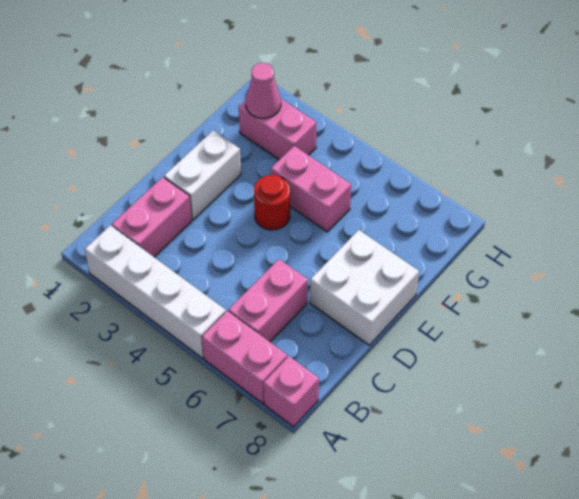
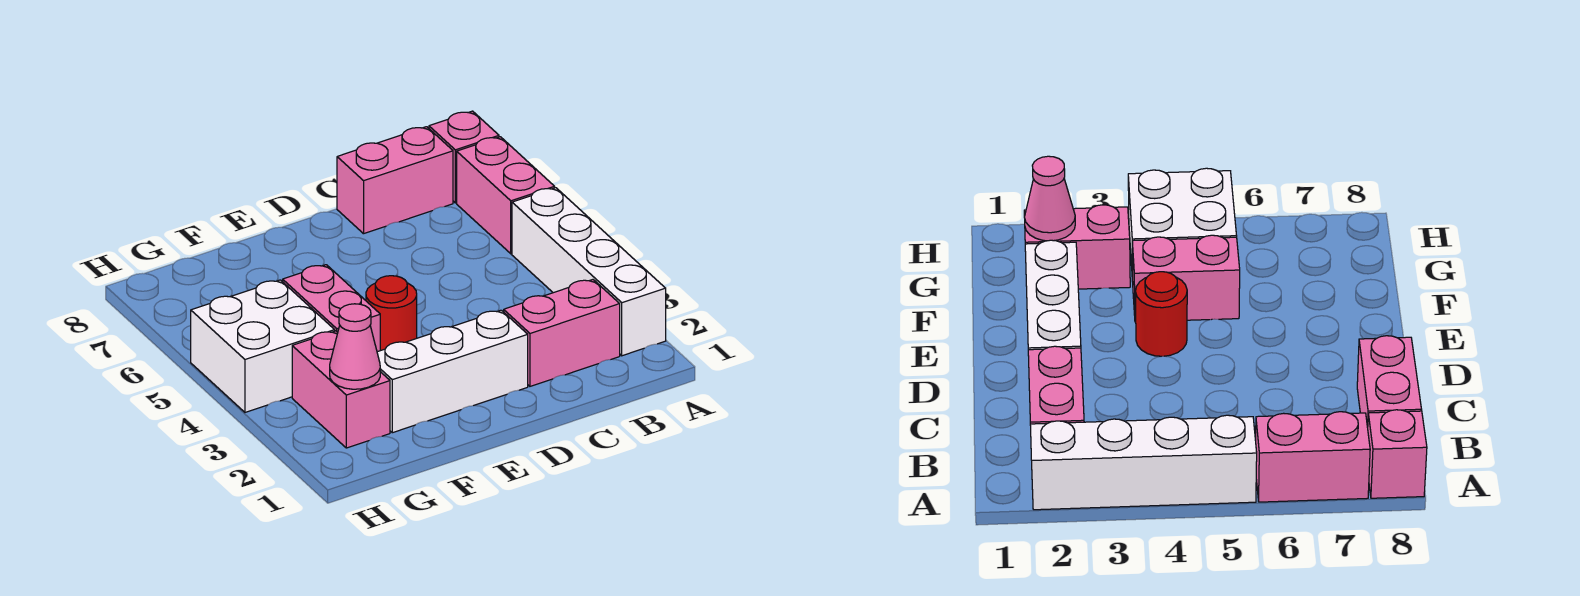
pink brick B6:C6 level 1 -> pink brick B8:C8 level 1
white brick D2:E2 level 1 -> white brick D2:F2 level 1
white brick D7:E8 level 1 -> white brick G4:H5 level 1

